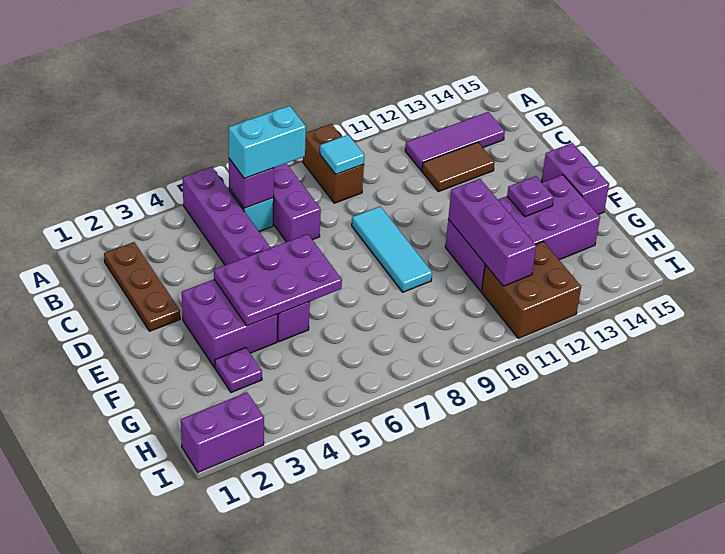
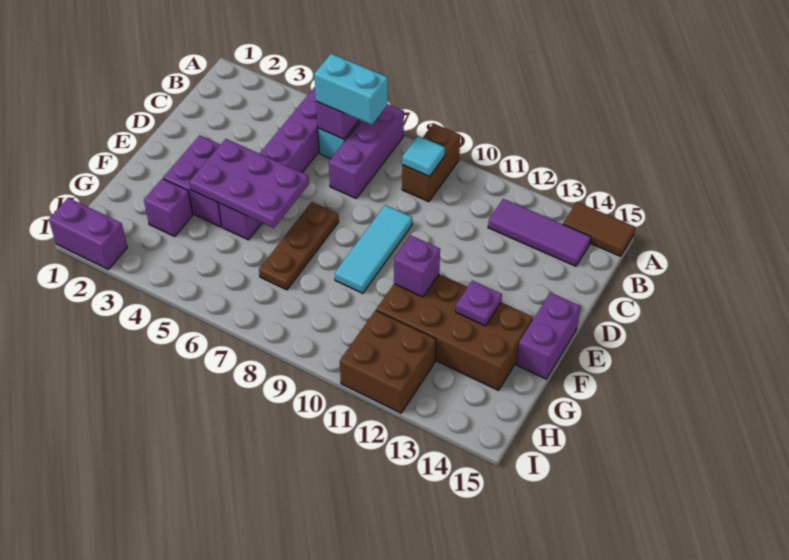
brown plate B2:D2 level 1 -> brown plate E7:G7 level 1
brown tile C12:C13 level 1 -> brown tile A14:A15 level 1
purple brick F11:G14 level 1 -> brown brick F11:G14 level 1
purple brick F11:H11 level 2 -> purple brick F11 level 2
purple plate G3 level 1 -> purple brick G3 level 1

